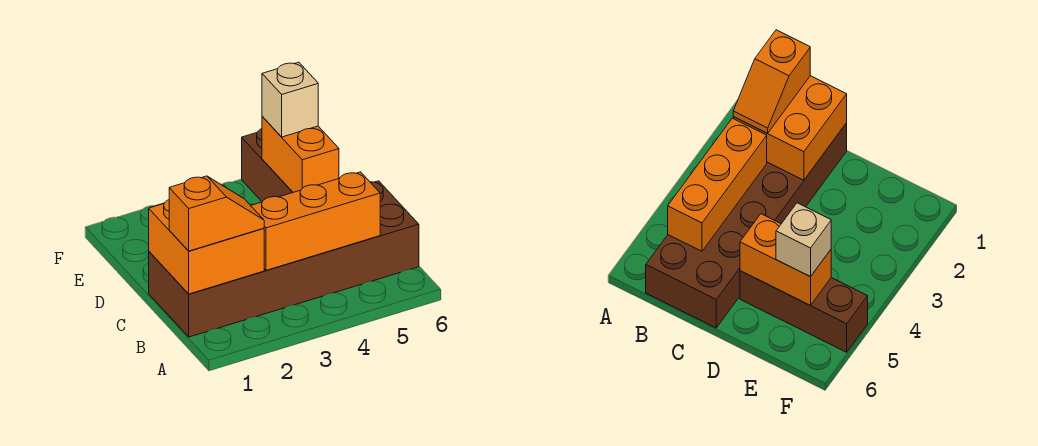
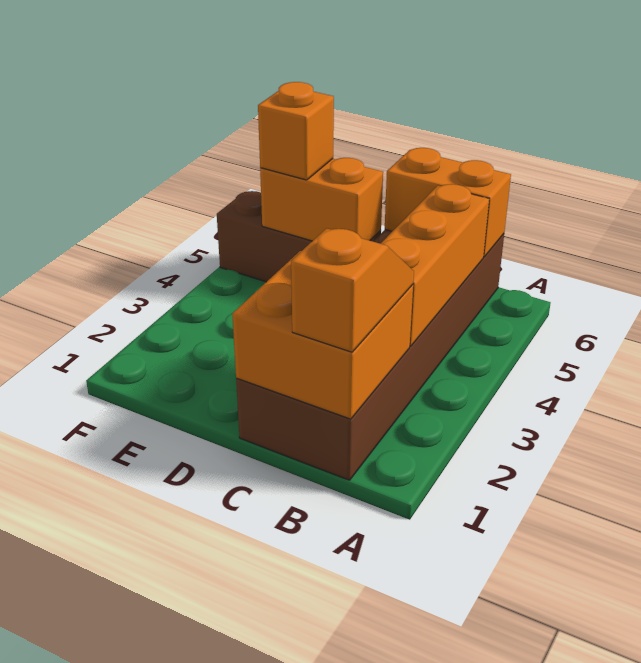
none -> orange brick B6:C6 level 2
tan brick E5 level 3 -> orange brick E5 level 3

